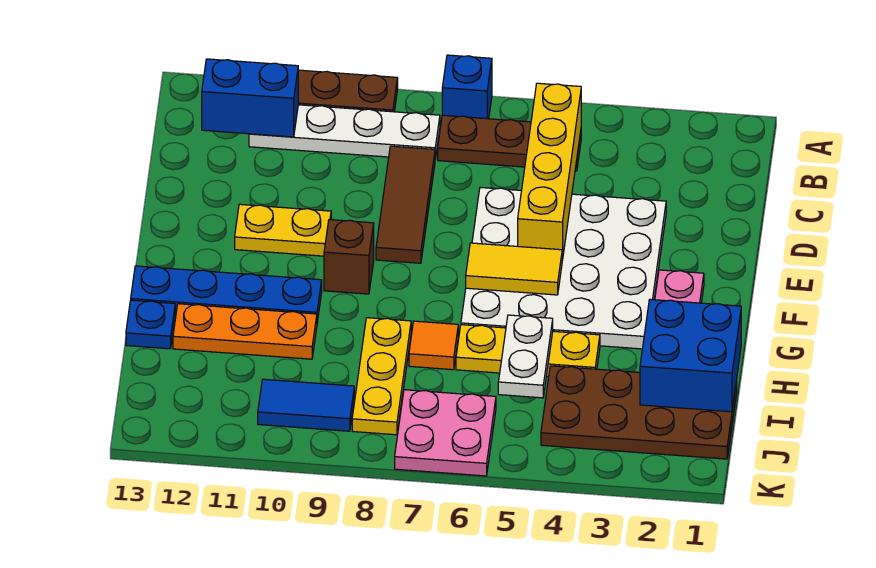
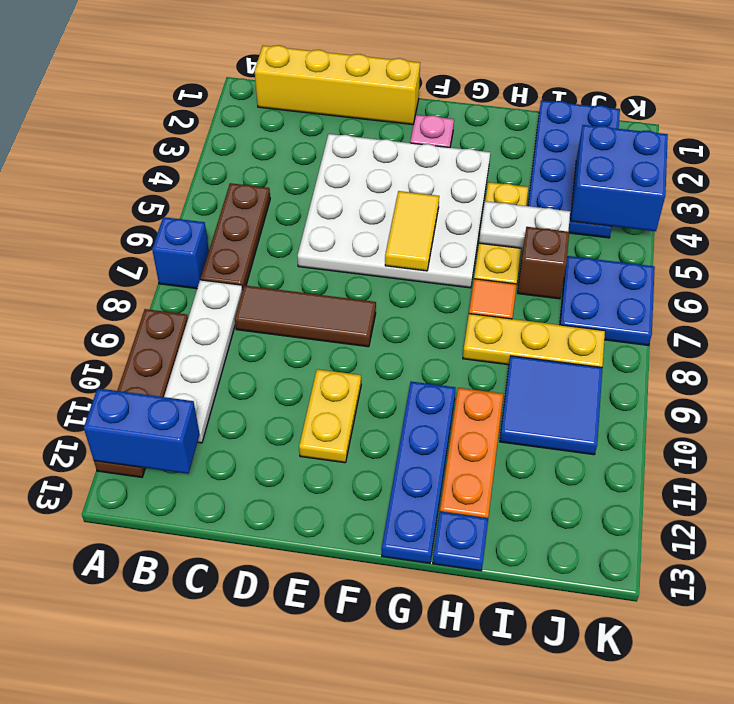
yellow brick B5:E5 level 2 -> yellow brick B1:E1 level 1
blue brick B11:B12 level 2 -> blue brick A12:B12 level 2
brown brick F9 level 1 -> brown brick I6 level 1
blue brick H1:I2 level 2 -> blue brick J3:K4 level 2
brown plate I1:J4 level 1 -> blue plate I1:J4 level 1
pink plate J6:K7 level 1 -> blue plate J6:K7 level 1
blue tile J9:J10 level 1 -> blue tile I9:J10 level 1

